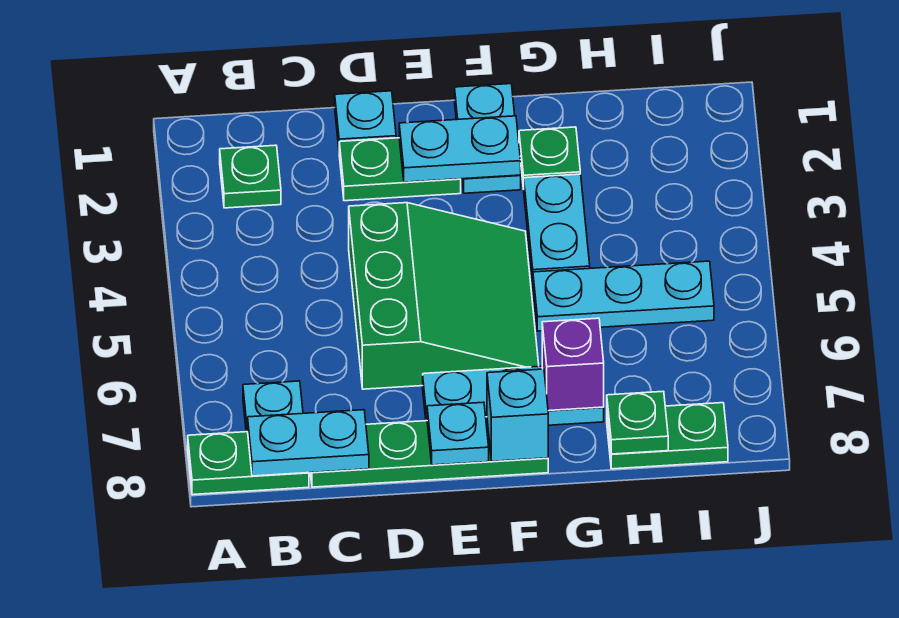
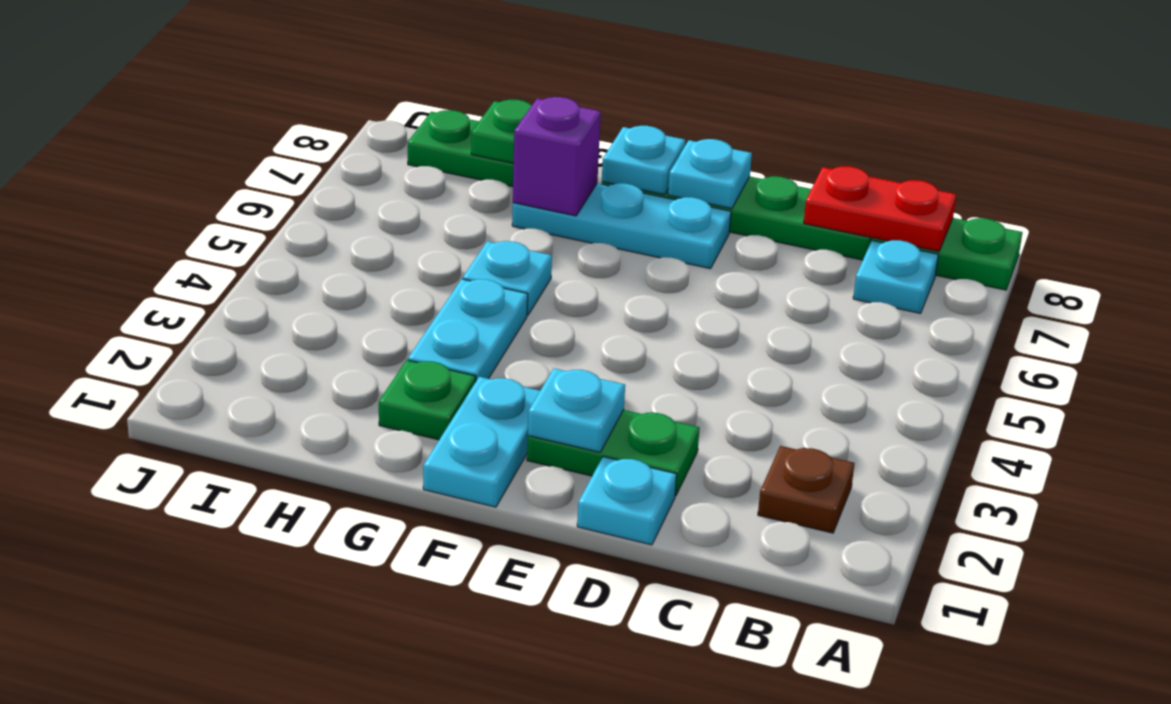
green plate B2 level 1 -> brown plate B2 level 1
cyan plate B8:C8 level 2 -> red plate B8:C8 level 2
green slope D4:F6 level 1 top D -> none
cyan plate E2:F2 level 2 -> cyan plate E2 level 2
cyan brick F8 level 2 -> cyan plate F8 level 2
cyan plate G5:I5 level 1 -> cyan plate G5 level 1

